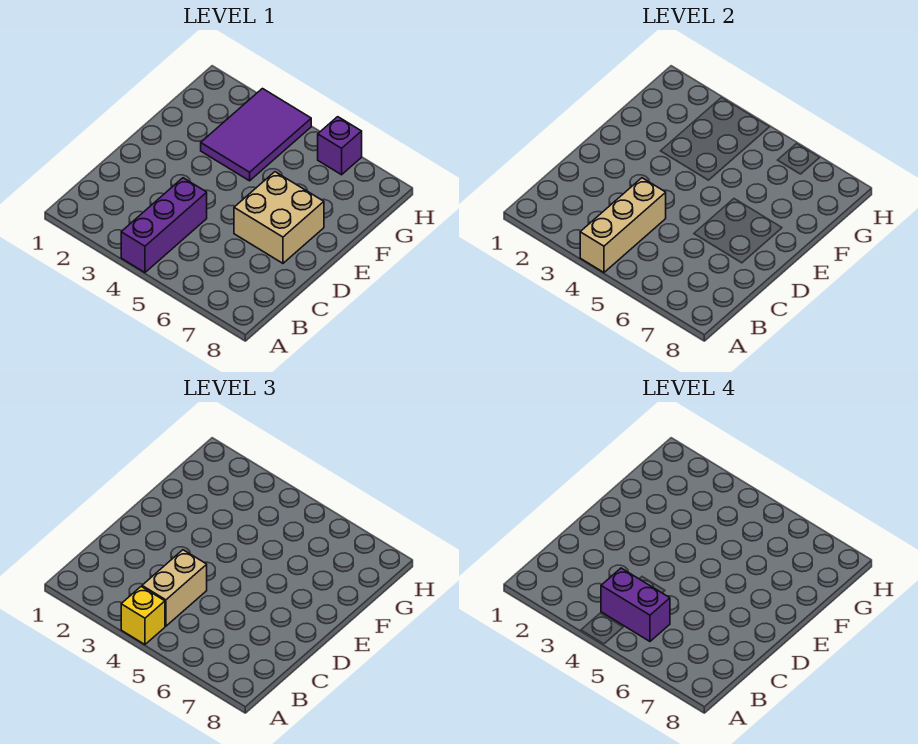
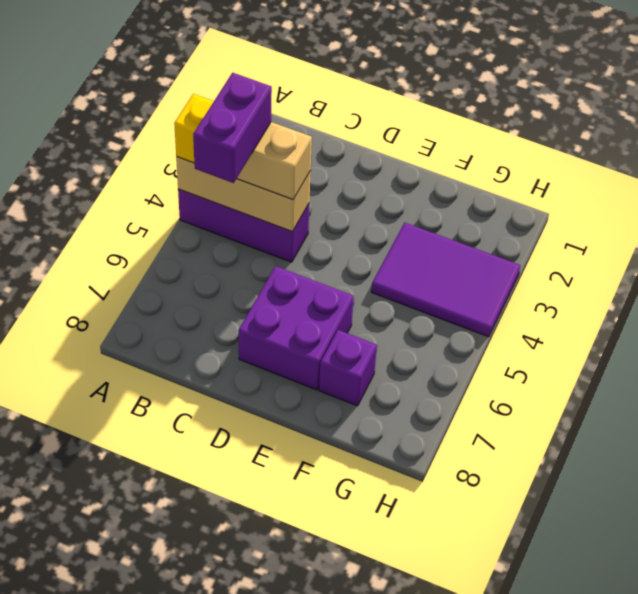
tan brick D6:E7 level 1 -> purple brick D6:E7 level 1
purple brick H6 level 1 -> purple brick F7 level 1

